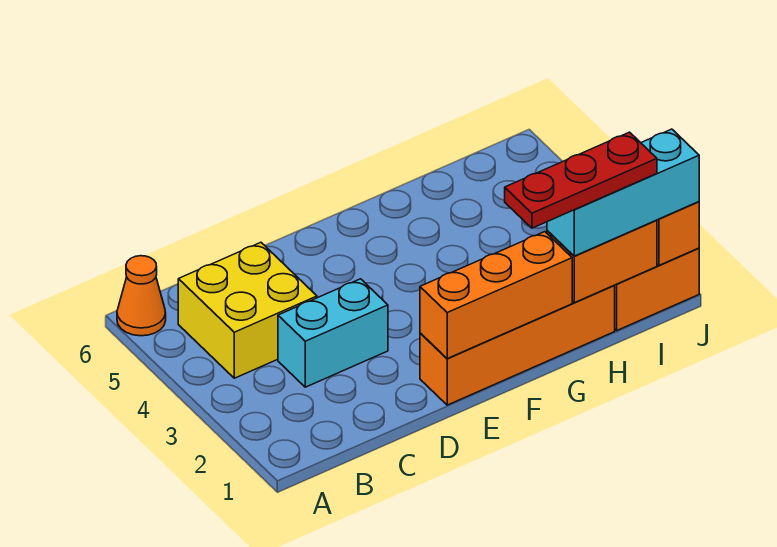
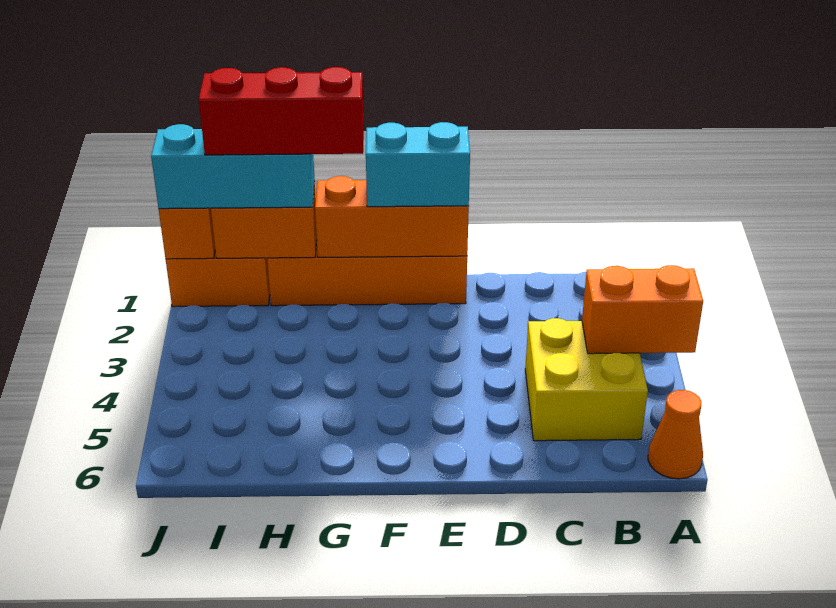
none -> orange brick A4:B4 level 2
cyan brick C3:D3 level 1 -> cyan brick E1:F1 level 3
red plate G1:I1 level 4 -> red brick G1:I1 level 4

